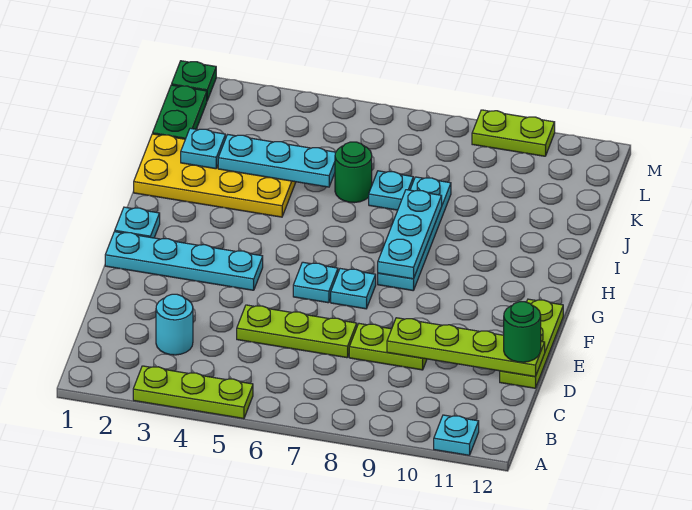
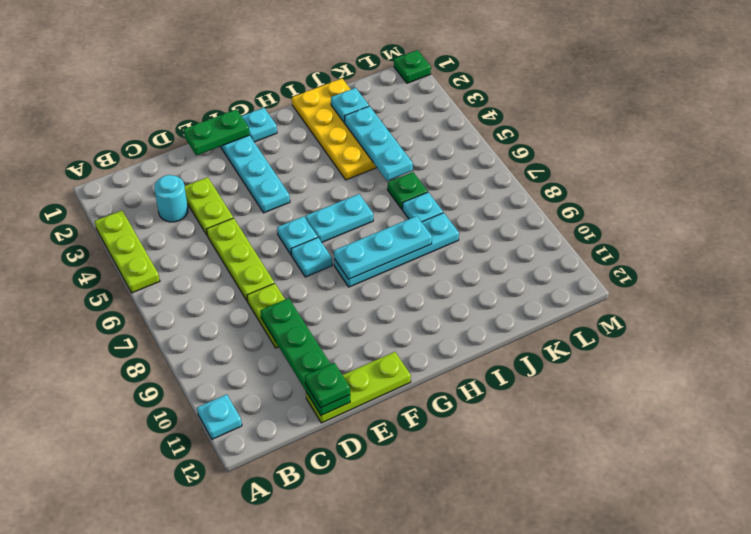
lime plate D9:D12 level 2 -> green plate D9:D12 level 2
green round brick D12 level 3 -> green plate D12 level 3
none -> cyan plate G6:H6 level 1
green round brick J6 level 1 -> green plate J6 level 1
green plate K1:L1 level 1 -> green plate E1:F1 level 2
lime plate M9:M10 level 1 -> lime plate D3:D4 level 1

